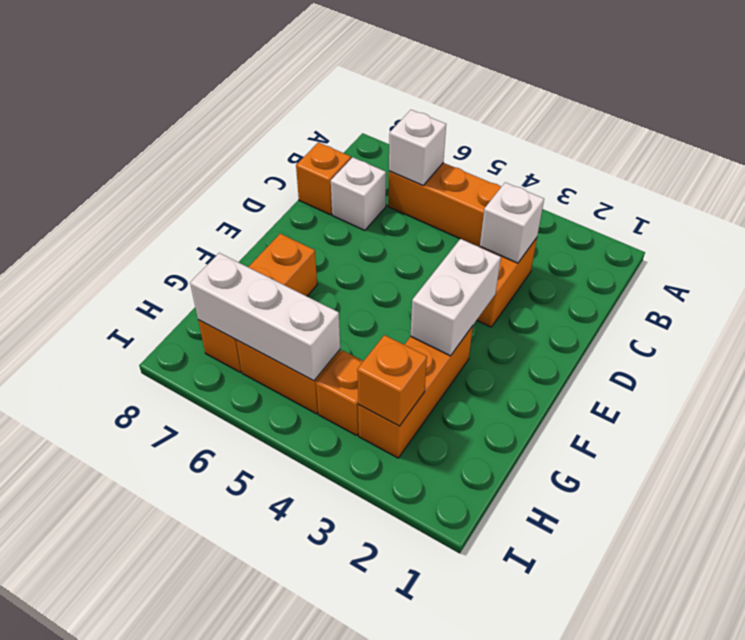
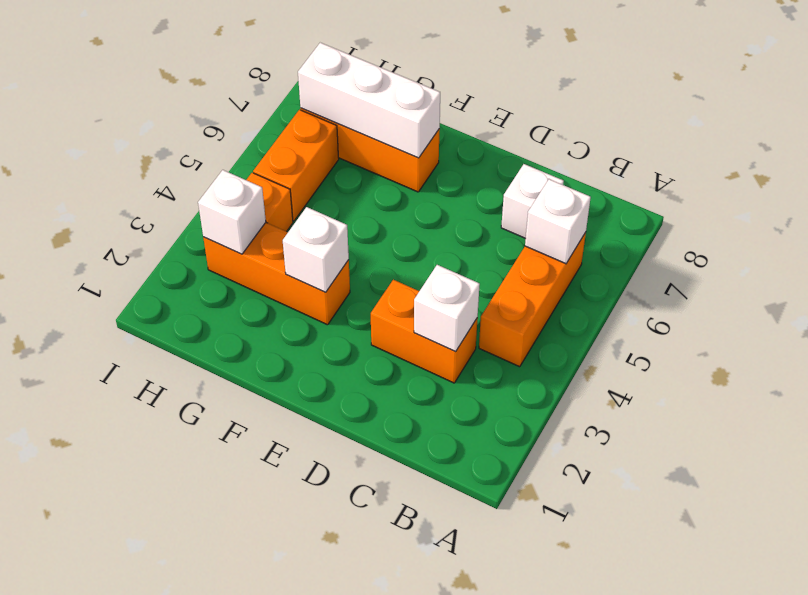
orange brick C8 level 1 -> none
white brick E3:F3 level 2 -> white brick F3 level 2
orange brick H3 level 2 -> white brick H3 level 2
white brick H5:H7 level 2 -> white brick F7:H7 level 2

